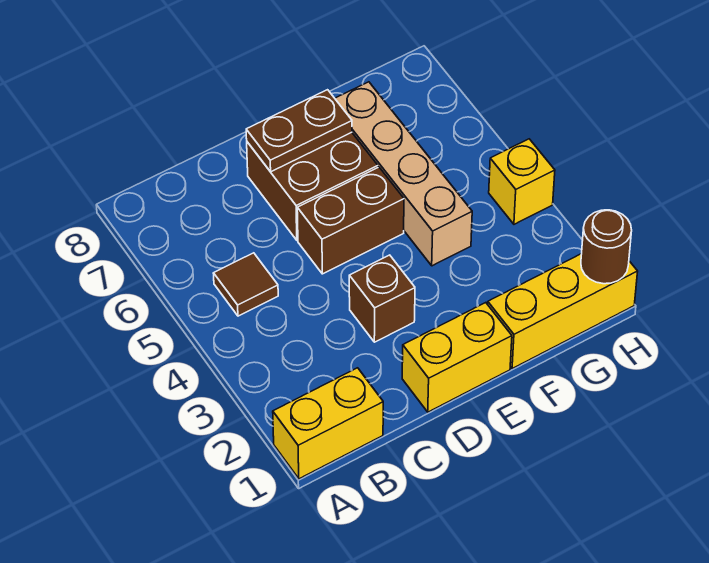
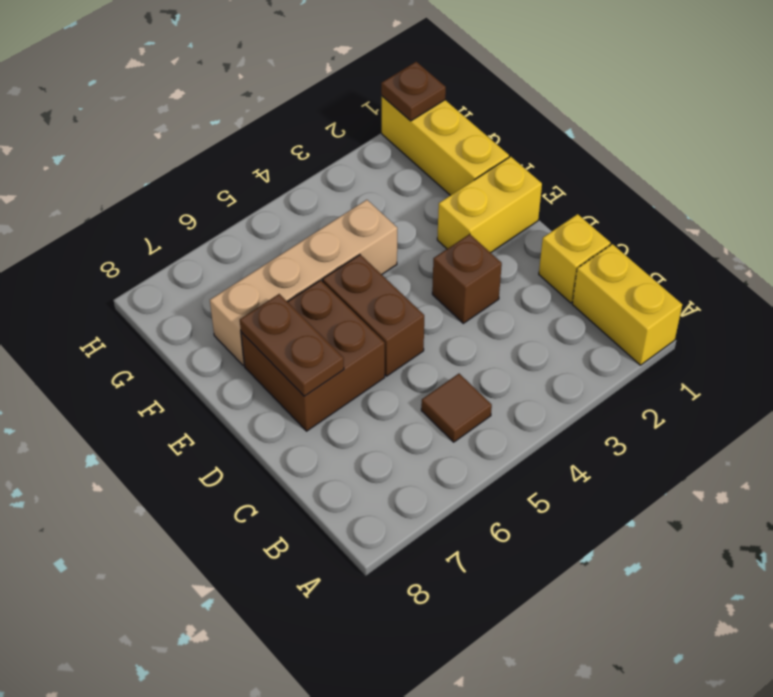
yellow brick D1:E1 level 1 -> yellow brick E1:E2 level 1
brown round brick H1 level 2 -> brown plate H1 level 2
yellow brick H4 level 1 -> yellow brick C1 level 1

